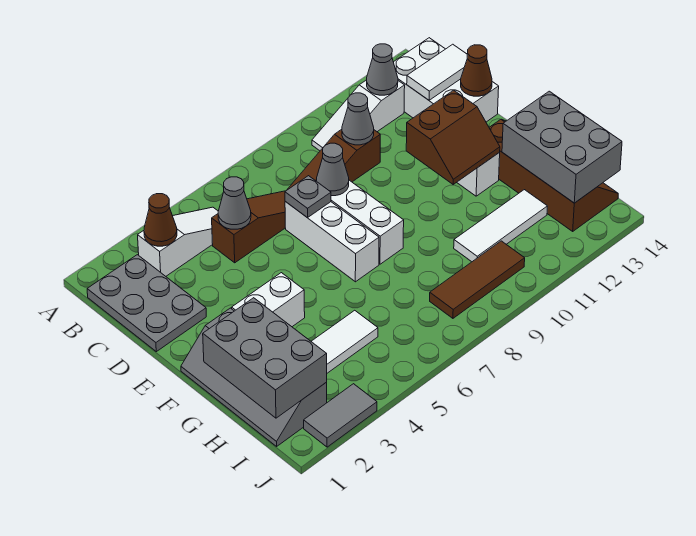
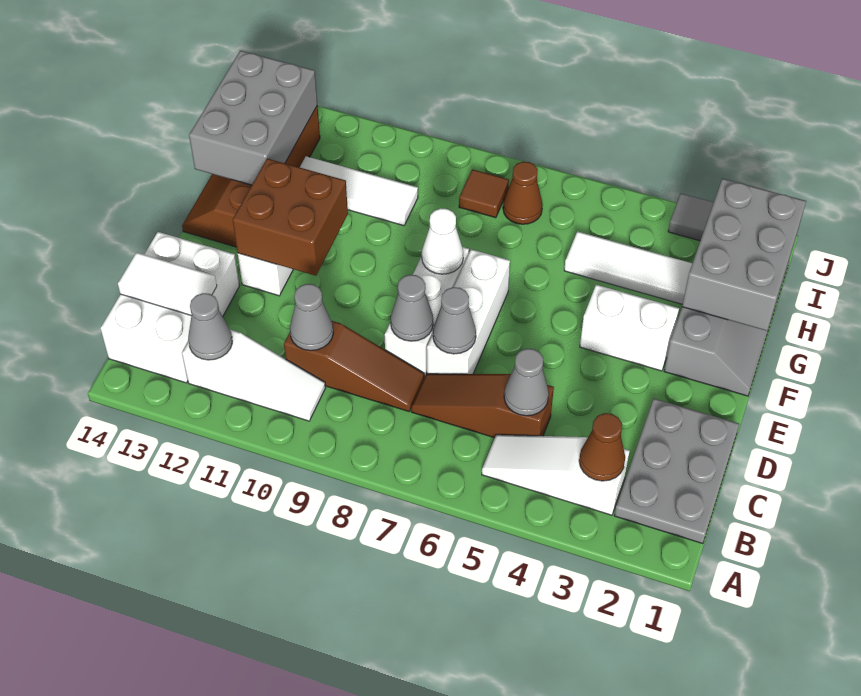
grey plate D7 level 2 -> grey cone D7 level 2
brown cone D14 level 2 -> brown cone I7 level 1
brown slope E11:F12 level 2 top E -> brown brick E11:F12 level 2
none -> white cone F8 level 2
brown tile I8:I10 level 1 -> brown tile I8 level 1

